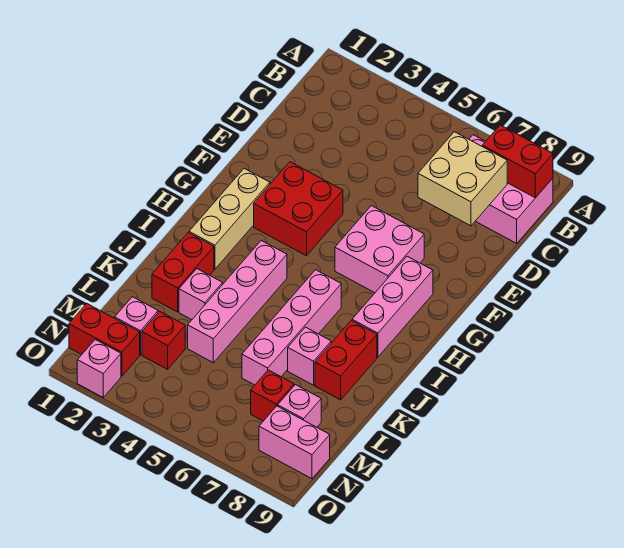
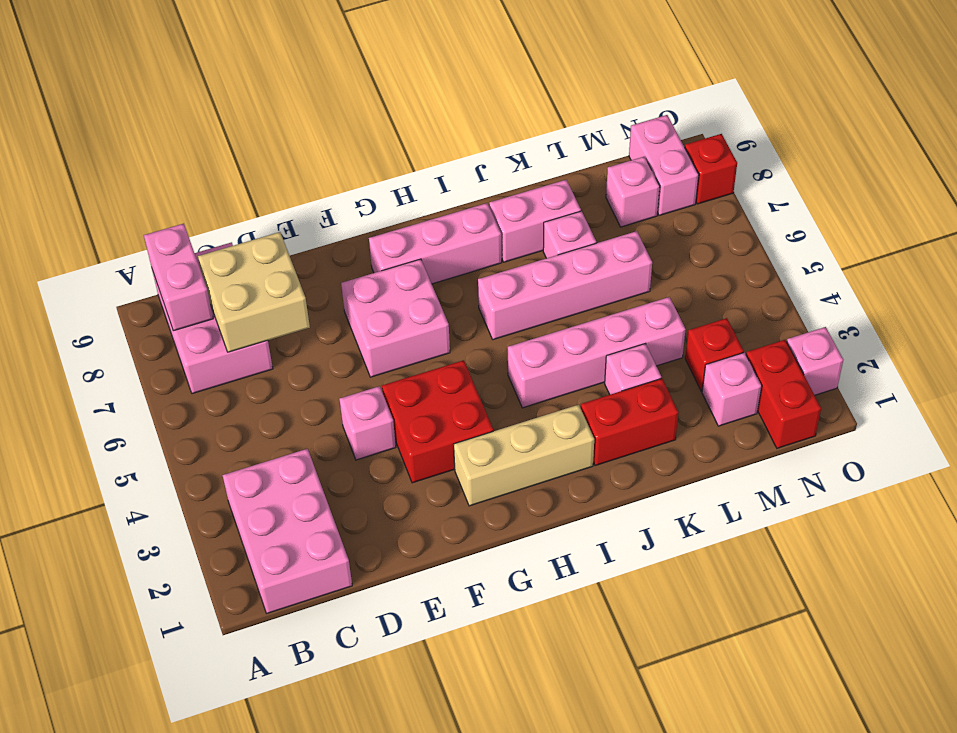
none -> pink brick B1:C3 level 1
red brick B8:B9 level 2 -> pink brick B8:B9 level 2
none -> pink brick E4 level 1
red brick J8:K8 level 1 -> pink brick J8:K8 level 1
red brick M7 level 1 -> red brick O8 level 1

